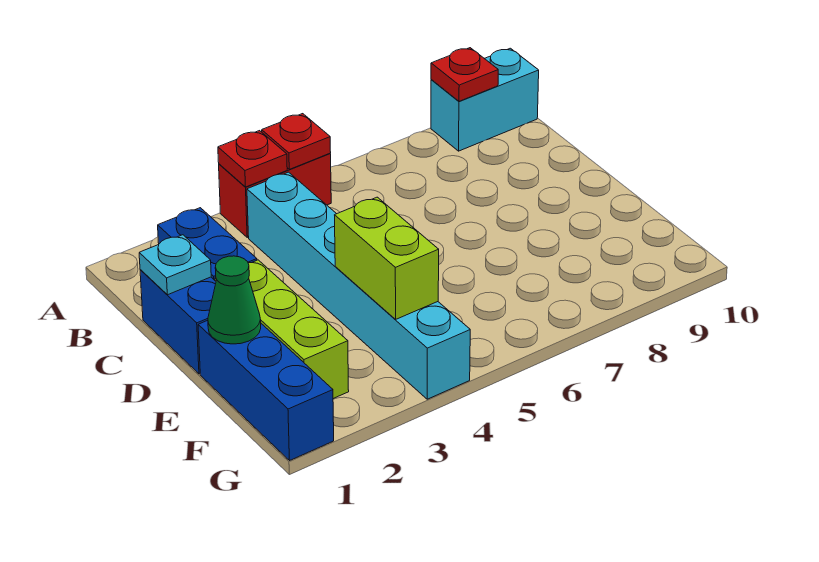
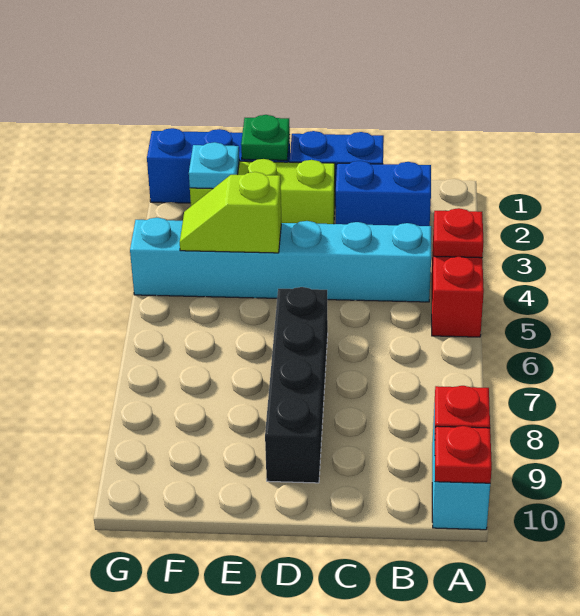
red plate A5 level 2 -> red plate A10 level 2
cyan plate C1 level 2 -> cyan plate F2 level 2
none -> black brick D6:D9 level 1
green cone E1 level 2 -> green plate E1 level 2
lime brick E4:F4 level 2 -> lime slope E4:F4 level 2 top E

